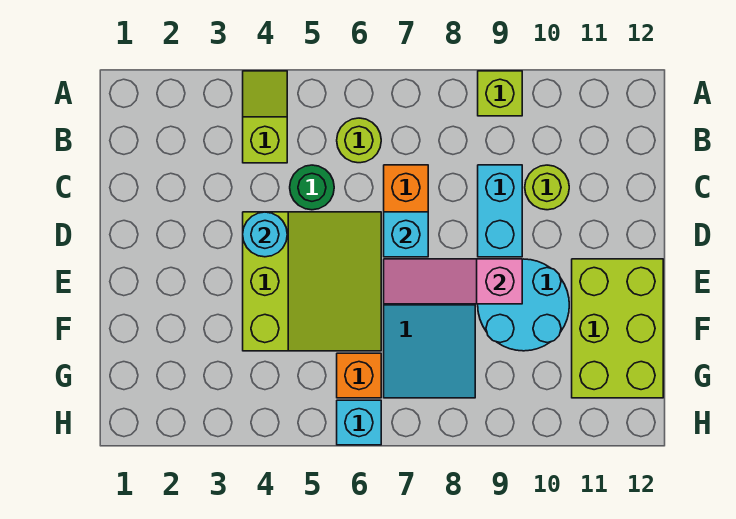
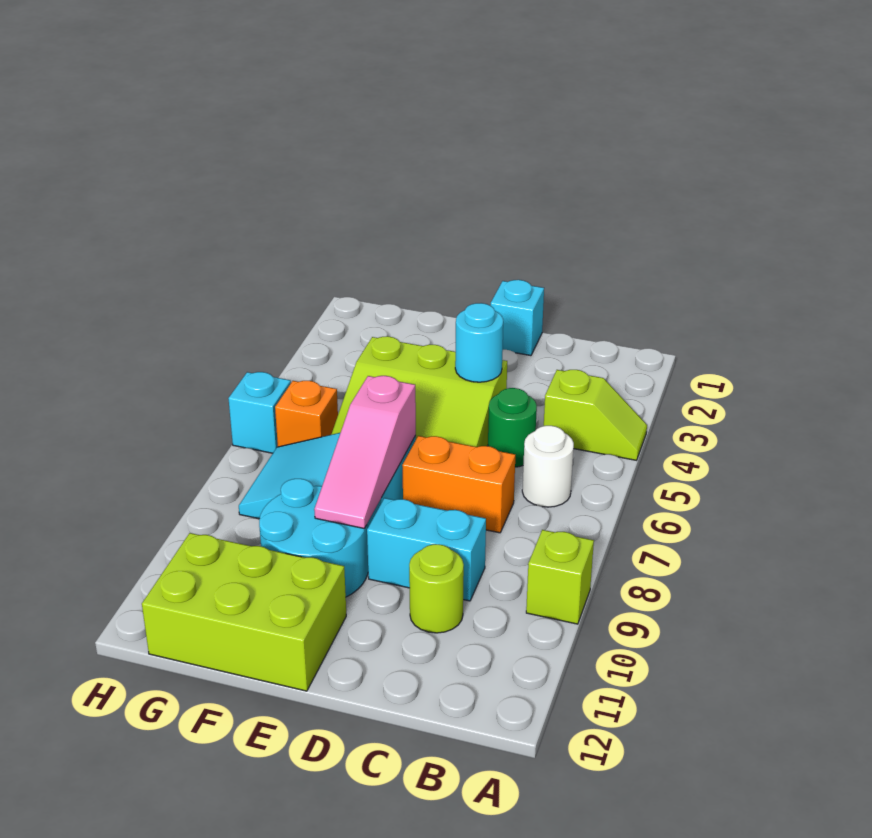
lime round brick B6 level 1 -> white round brick B6 level 1
cyan brick D7 level 2 -> cyan brick D1 level 1
pink slope E7:E9 level 2 top 9 -> pink slope E7:E9 level 2 top 7

